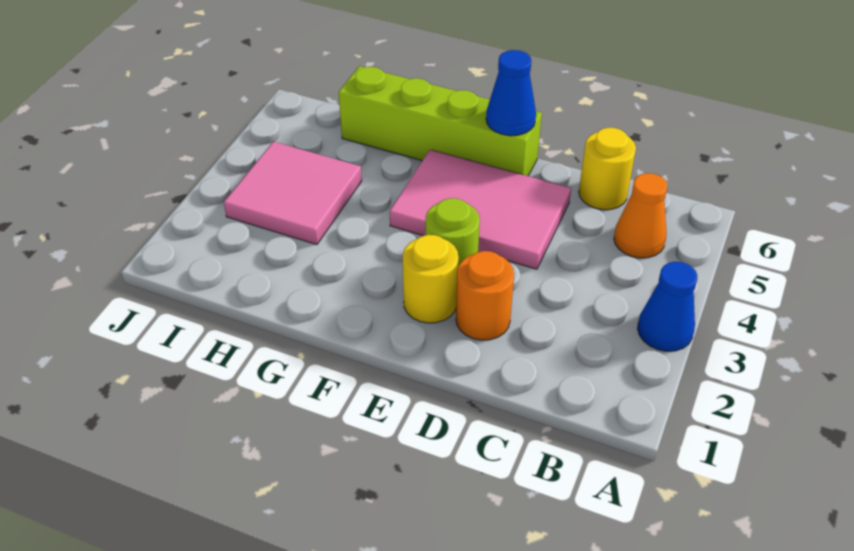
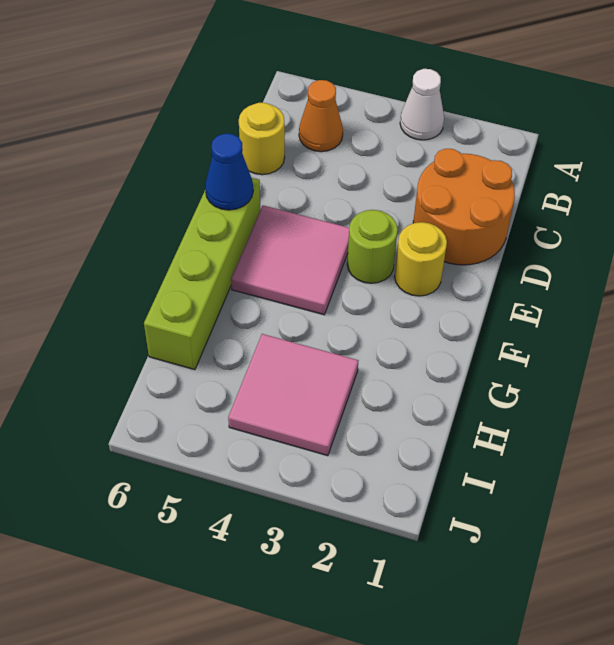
blue cone A3 level 1 -> white cone A3 level 1
orange round brick D2 level 1 -> orange round brick C1:D2 level 1
pink tile D4:F5 level 1 -> pink tile E4:F5 level 1

